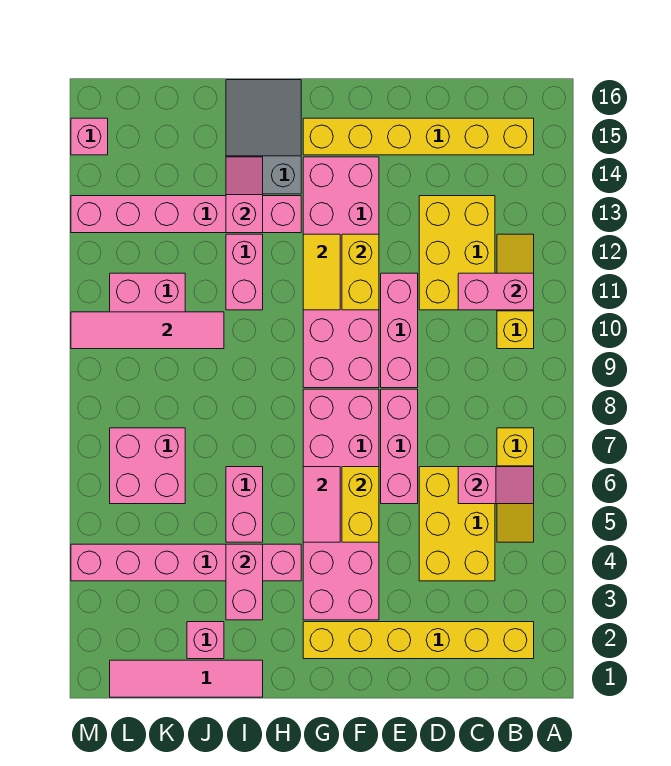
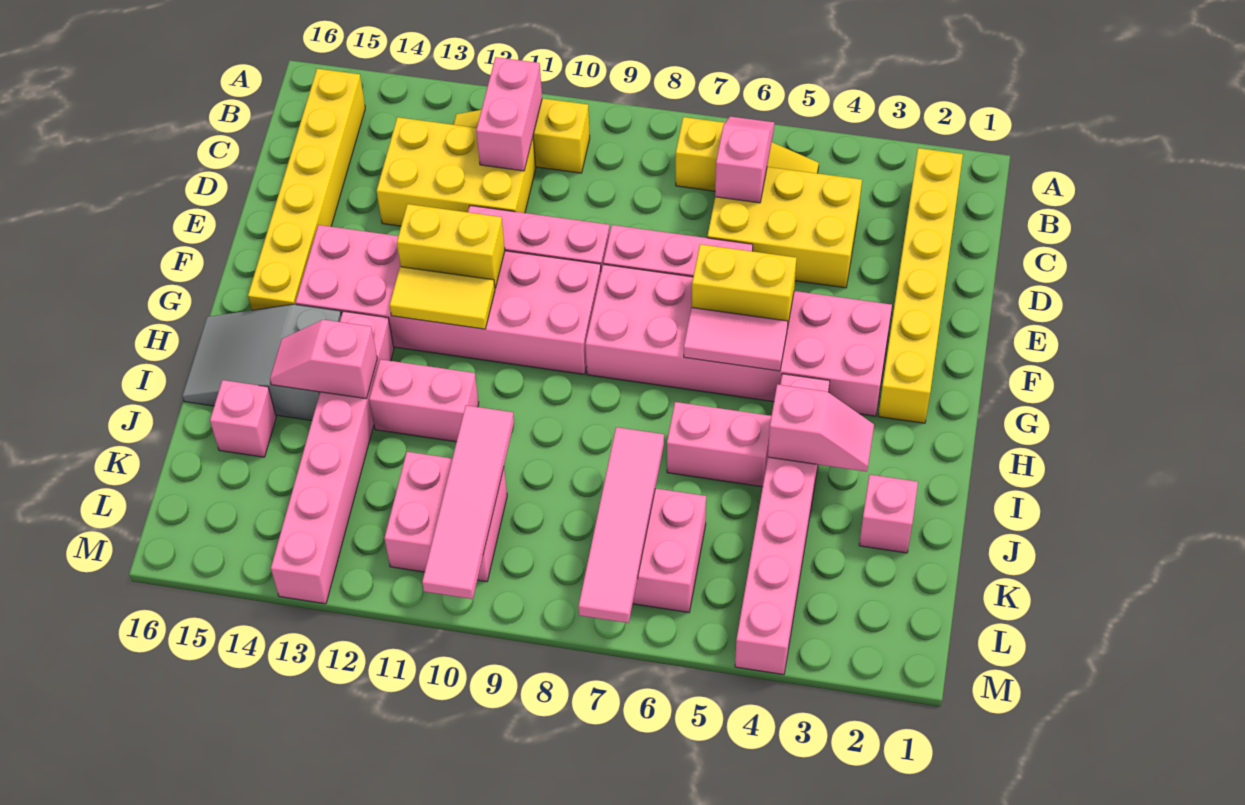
pink tile I1:L1 level 1 -> pink tile J7:M7 level 2
pink brick I3:I4 level 2 -> pink slope I3:I4 level 2 top 4
pink brick M15 level 1 -> pink brick J15 level 1

